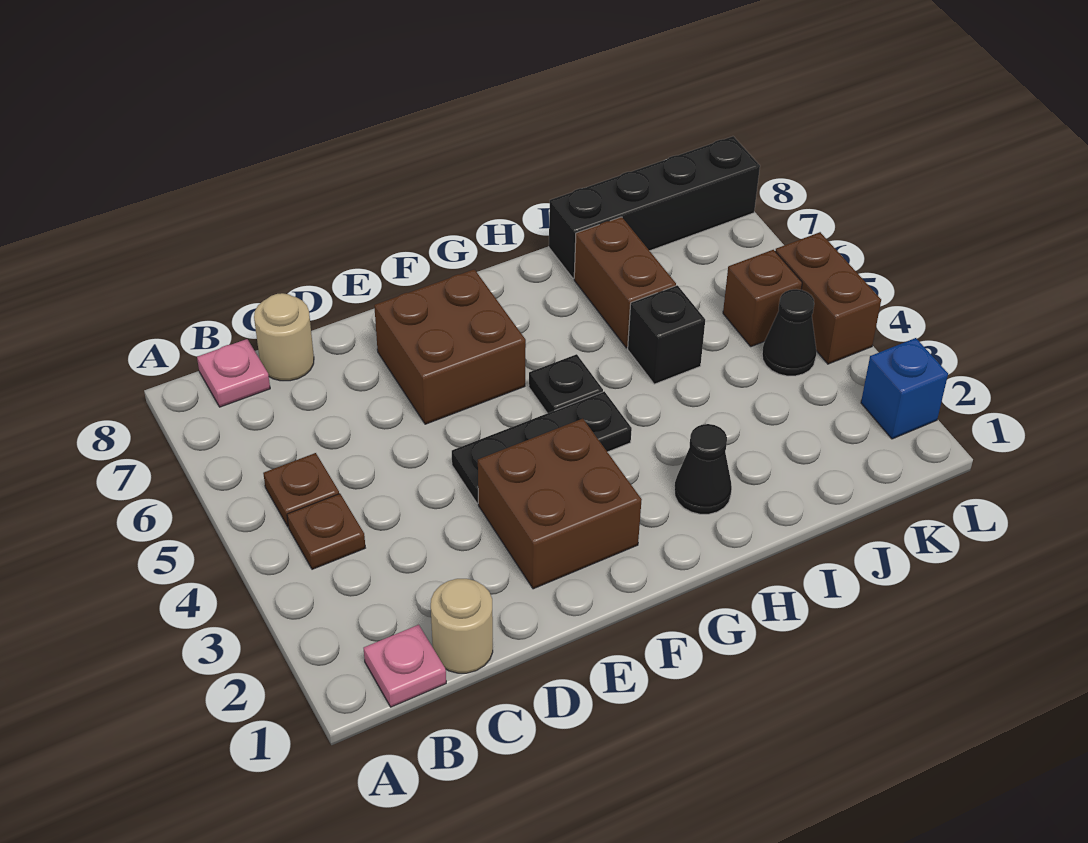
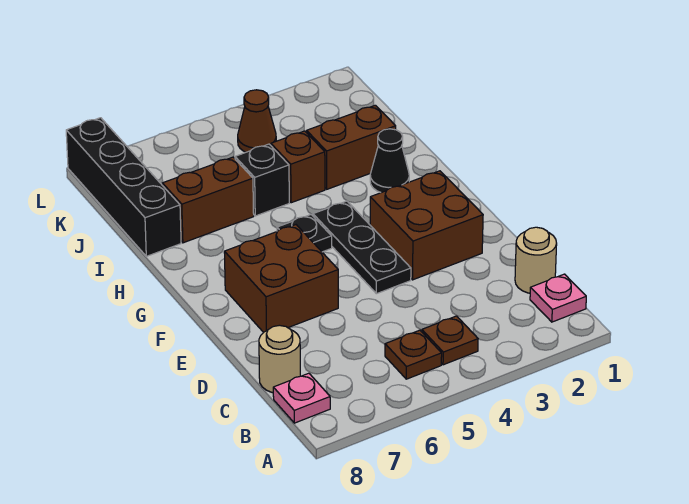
black cone K4 level 1 -> brown cone K4 level 1
brown brick K5 level 1 -> brown brick I4 level 1
blue brick L2 level 1 -> none
brown brick L4:L5 level 1 -> brown brick I2:I3 level 1

